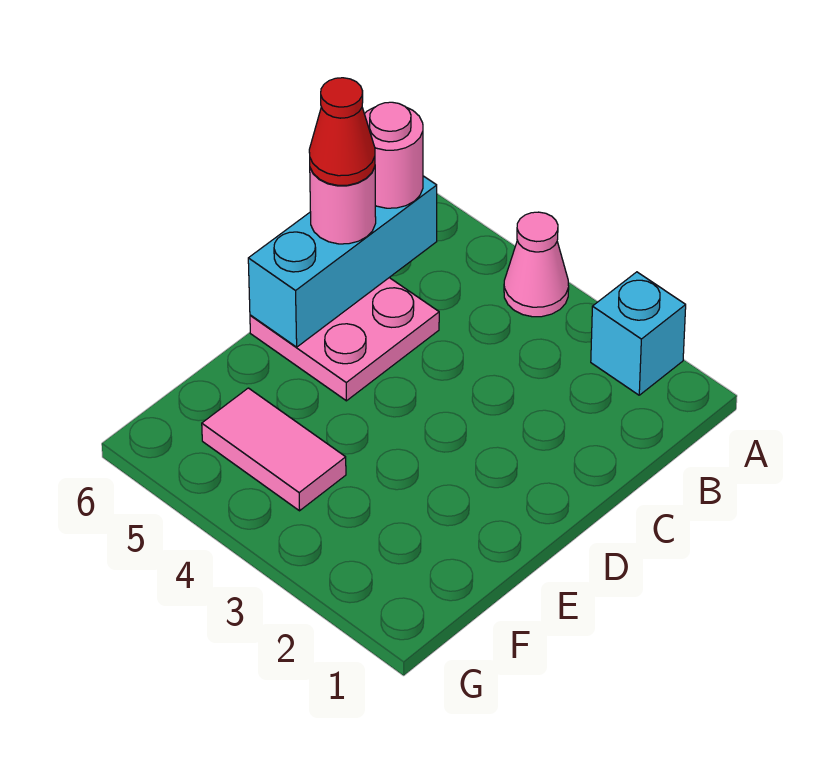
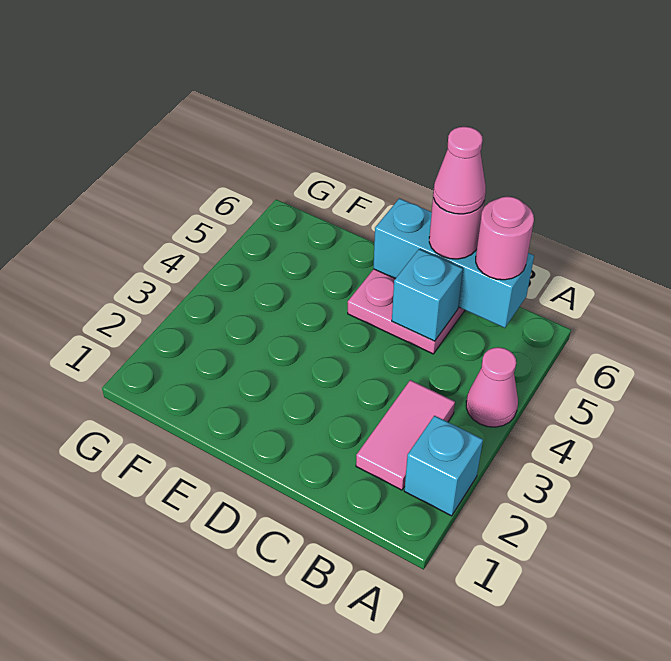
none -> cyan brick C5 level 2
red cone C6 level 4 -> pink cone C6 level 4
pink tile F4:F5 level 1 -> pink tile B2:B3 level 1

